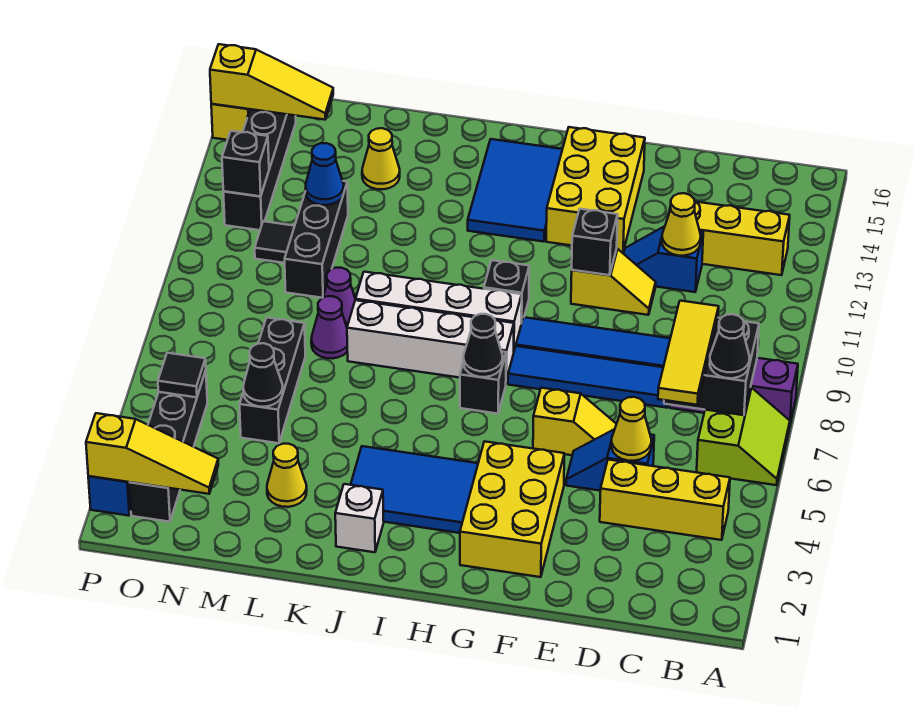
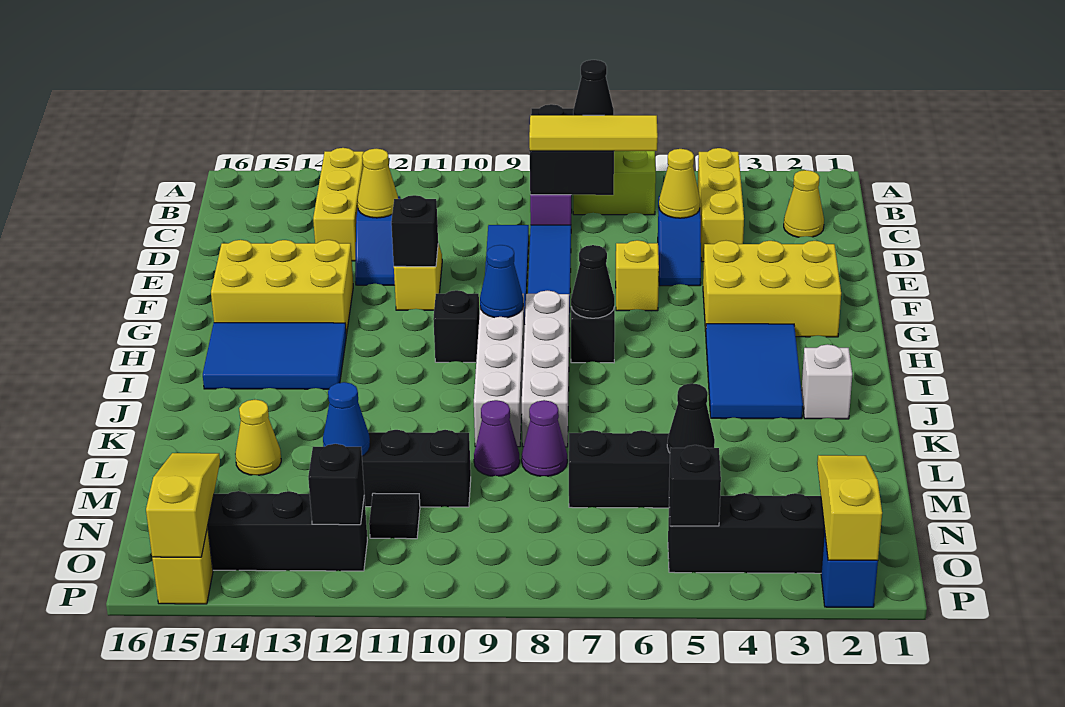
none -> blue cone H9 level 2
yellow cone L3 level 1 -> yellow cone C2 level 1
black tile O5 level 2 -> black brick O5 level 2

